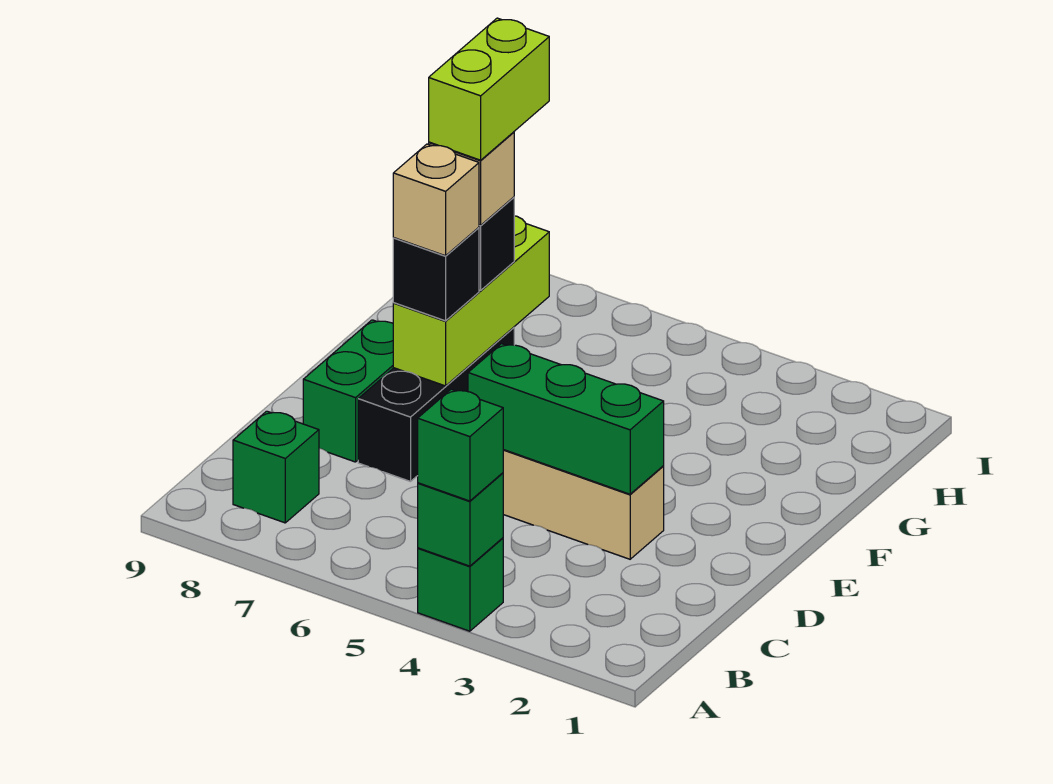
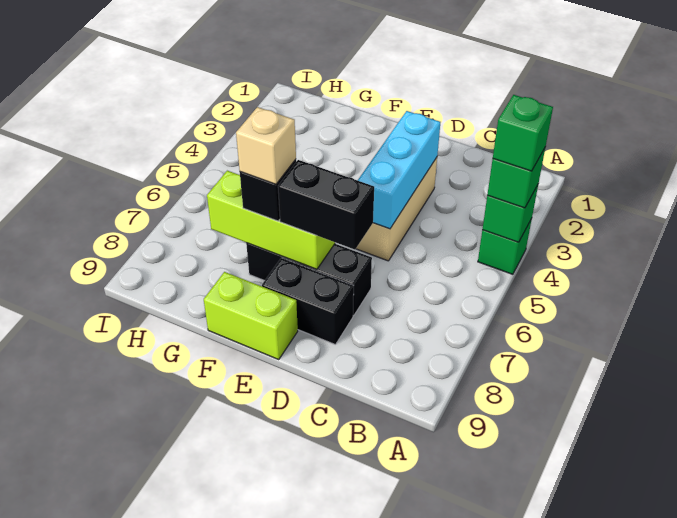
green brick B8 level 1 -> green brick A4 level 4
green brick D3:D5 level 2 -> cyan brick D3:D5 level 2
green brick D8:E8 level 1 -> black brick D8:E8 level 1
black brick E7 level 3 -> black brick D7:E7 level 3
tan brick E7 level 4 -> none
lime brick F7:G7 level 5 -> lime brick E9:F9 level 1

